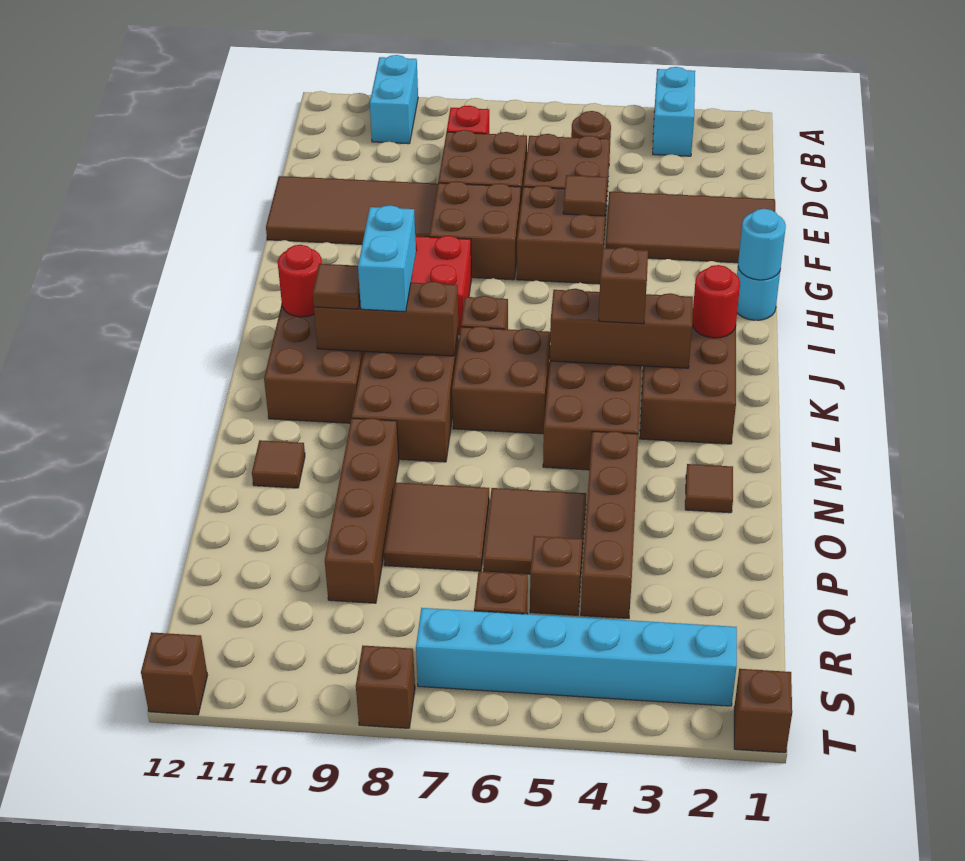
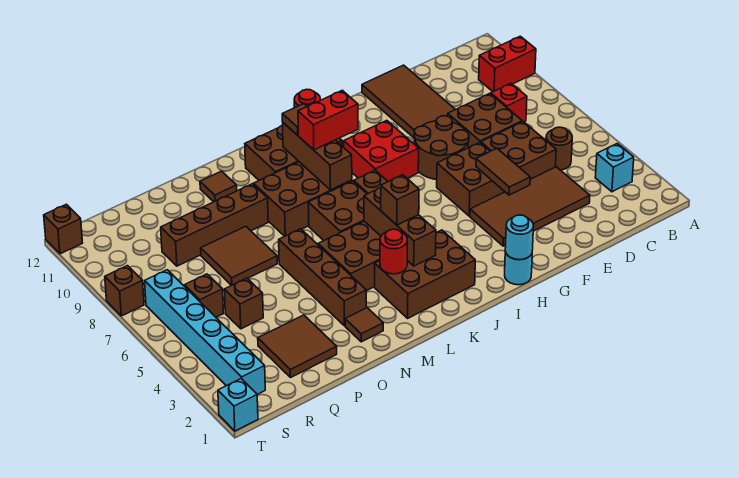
cyan brick A3:B3 level 1 -> cyan brick B3 level 1
cyan brick A10:B10 level 1 -> red brick A10:B10 level 1
brown tile E1:F4 level 1 -> brown tile D3:G4 level 1
brown tile F5 level 2 -> brown tile F4:F5 level 2
brown brick F7:G8 level 1 -> brown round brick F7:G8 level 1
red round brick J2 level 2 -> red round brick L3 level 2
cyan brick J9:K9 level 3 -> red brick J9:K9 level 3
brown brick N4:Q4 level 1 -> brown brick N3:N6 level 1
brown tile O5:P6 level 1 -> brown tile P2:Q3 level 1
brown brick T1 level 1 -> cyan brick T1 level 1

